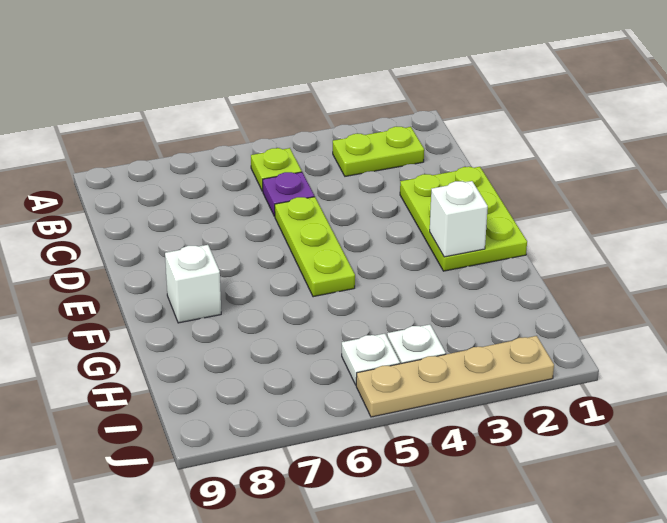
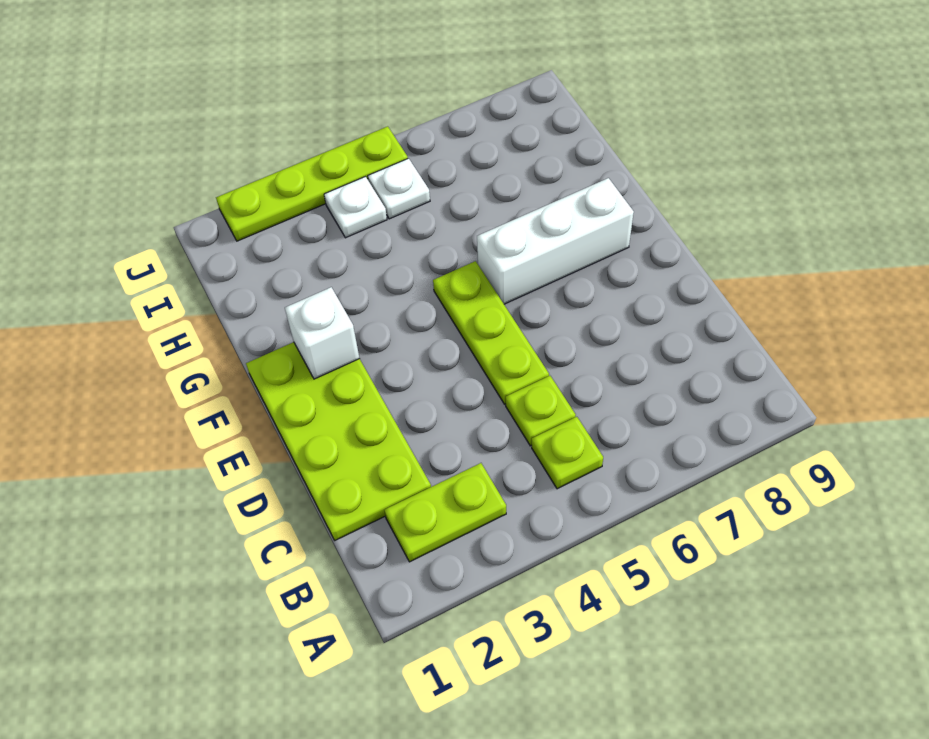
purple plate C5 level 1 -> lime plate C5 level 1
lime plate D1:F2 level 1 -> lime plate C1:F2 level 1
white brick F8 level 1 -> white brick F6:F8 level 1
tan plate J2:J5 level 1 -> lime plate J2:J5 level 1

